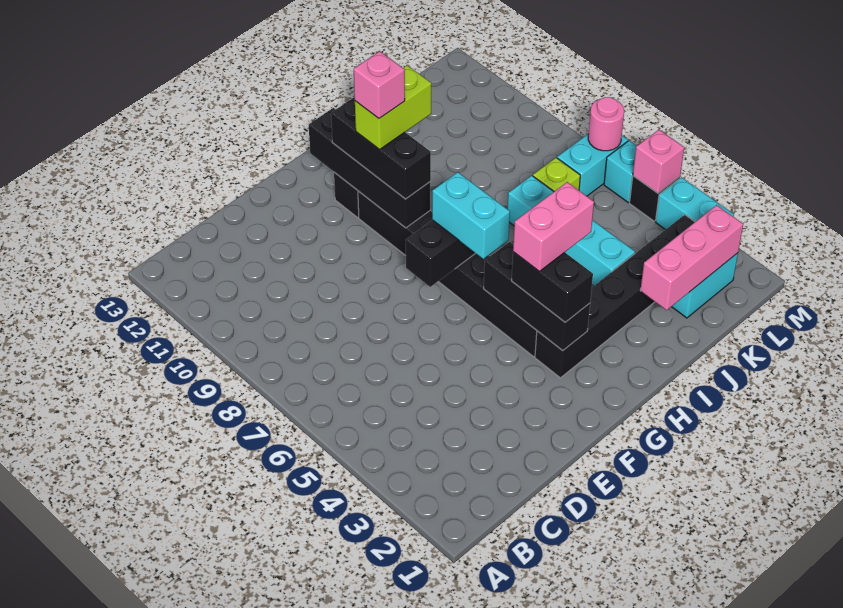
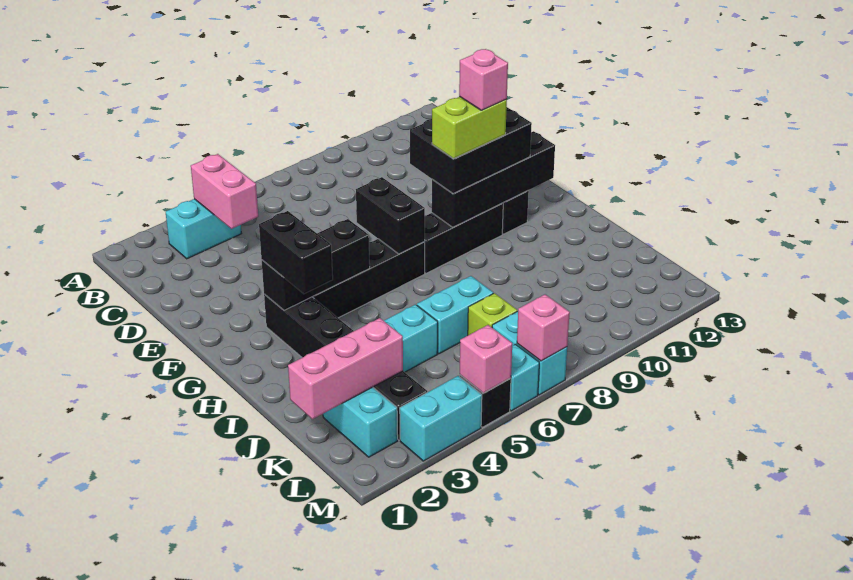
black brick G3:G4 level 3 -> black brick G3:H3 level 3
pink brick G4:H4 level 4 -> pink brick B4:C4 level 2
cyan brick G6:G7 level 3 -> cyan brick B3:B4 level 1
black brick G9:G11 level 3 -> black brick F9:G11 level 3
lime brick G10:H10 level 4 -> lime brick G9:G10 level 4
pink brick J2:L2 level 2 -> pink brick K1:K3 level 2
pink round brick M7 level 2 -> pink brick M7 level 2

